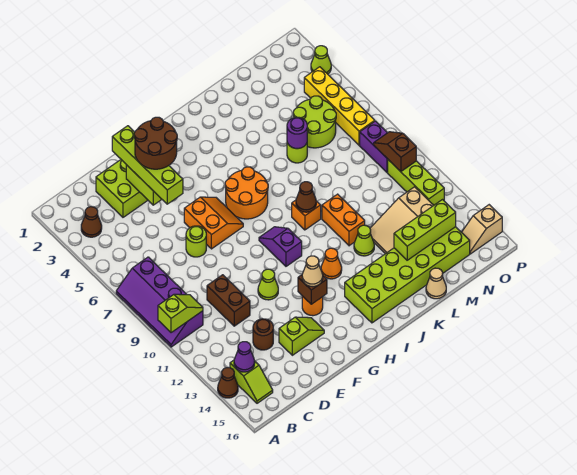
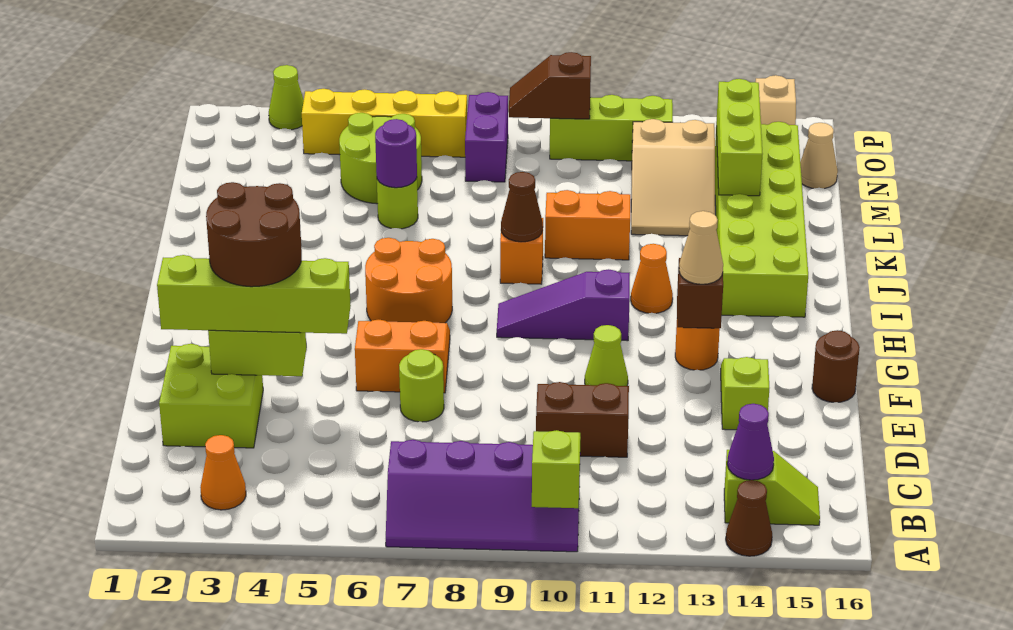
brown cone B3 level 1 -> orange cone B3 level 1
brown round brick D13 level 1 -> brown round brick F16 level 1
purple slope H9:H10 level 1 top 10 -> purple slope H9:H11 level 1 top 11
lime cone K12 level 1 -> none
tan cone L16 level 1 -> tan cone N16 level 1
purple brick O8:O9 level 1 -> purple brick N8:O8 level 1

